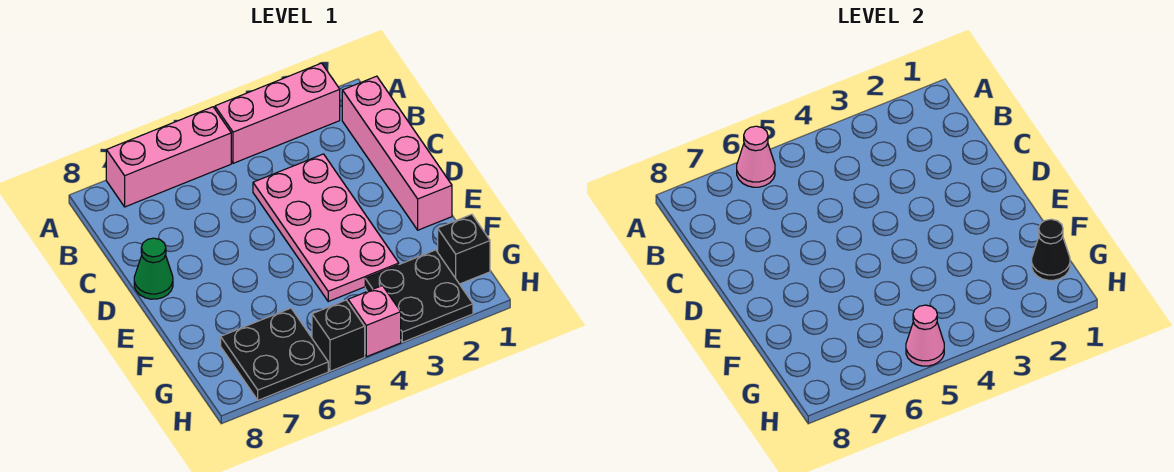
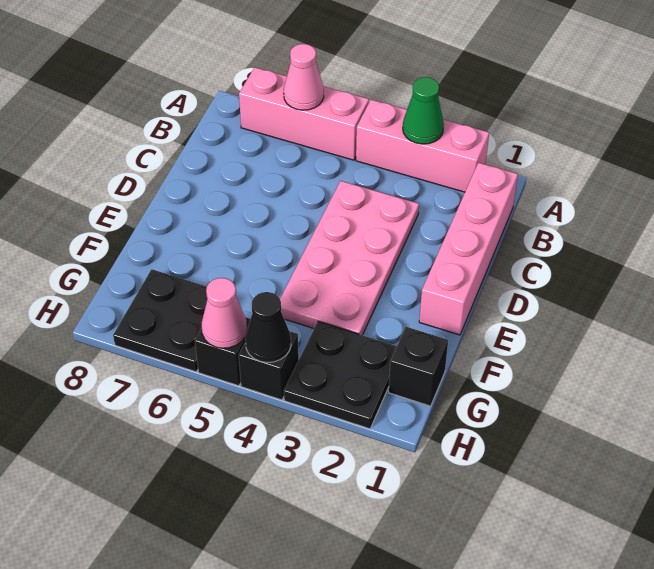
green cone D8 level 1 -> green cone A3 level 2
black cone G1 level 2 -> black cone H4 level 2
pink brick H4 level 1 -> black brick H4 level 1

